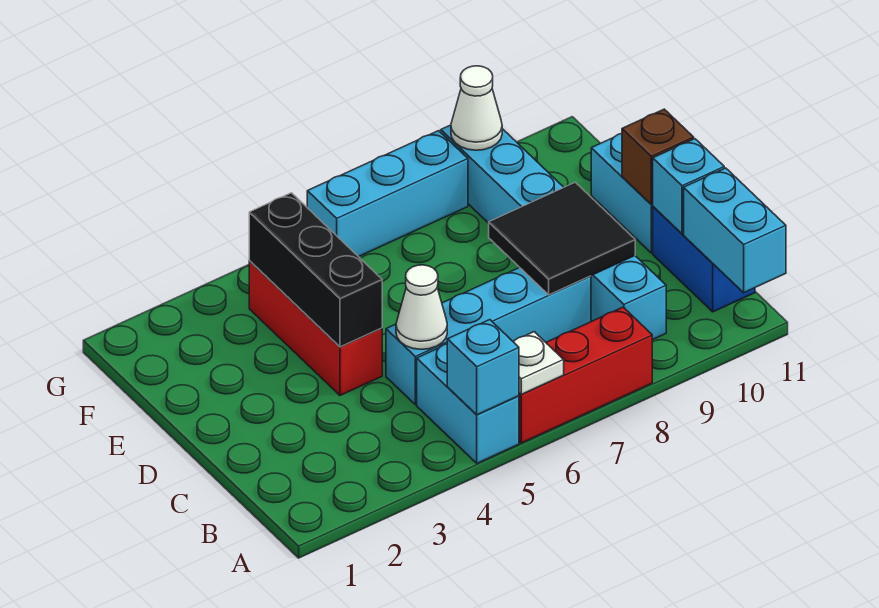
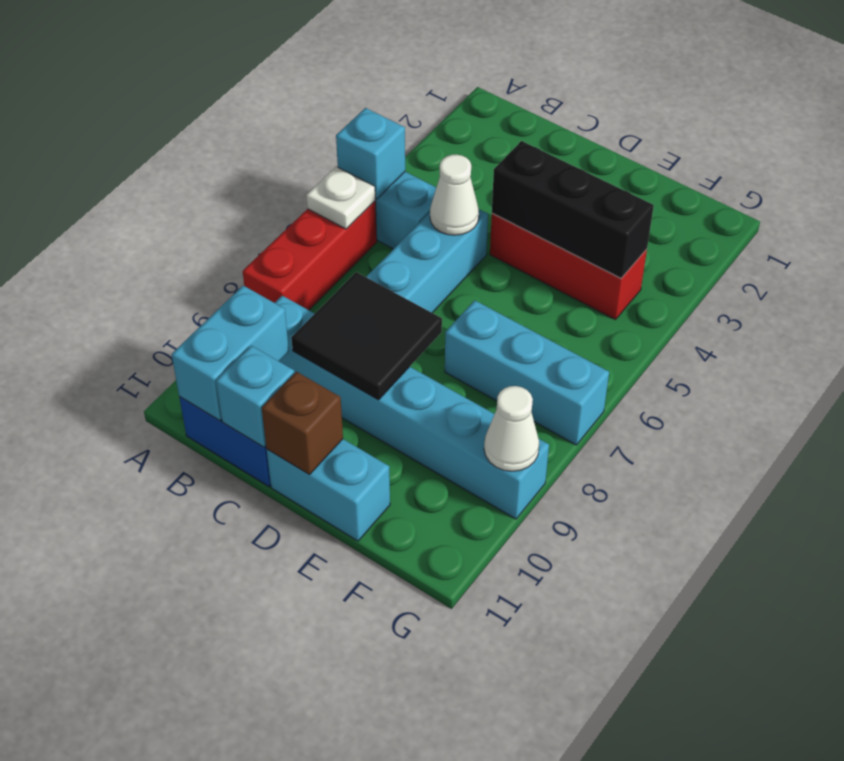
cyan brick A11:B11 level 2 -> cyan brick B10:B11 level 2
cyan brick G6:G8 level 1 -> cyan brick E7:G7 level 1

